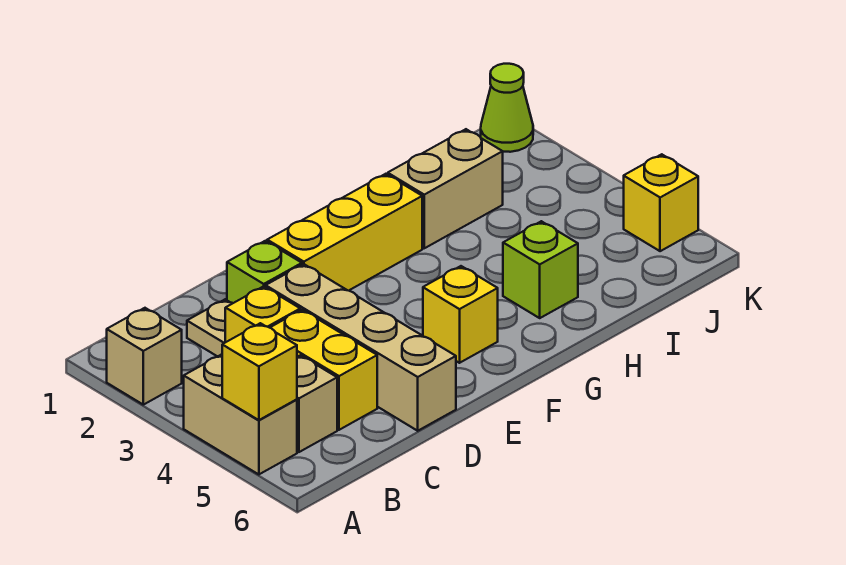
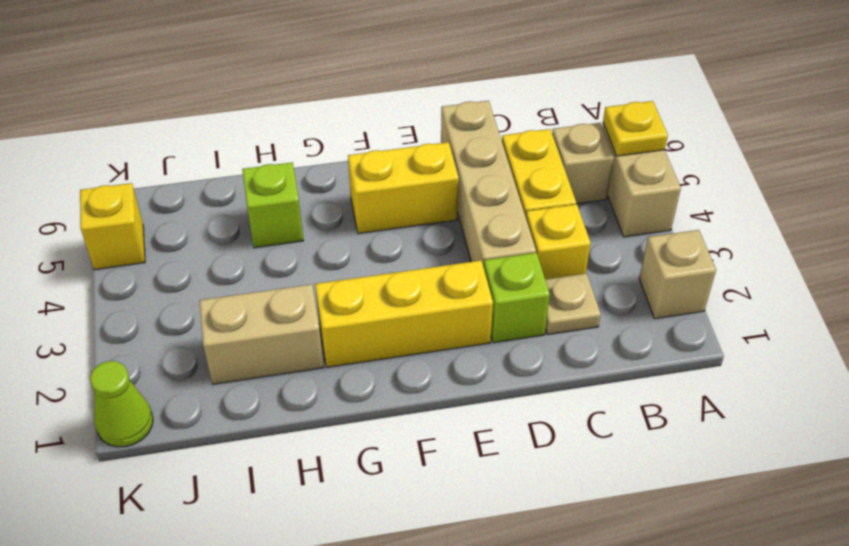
yellow brick A5 level 2 -> yellow plate A5 level 2
yellow brick F5 level 1 -> yellow brick E5:F5 level 1

